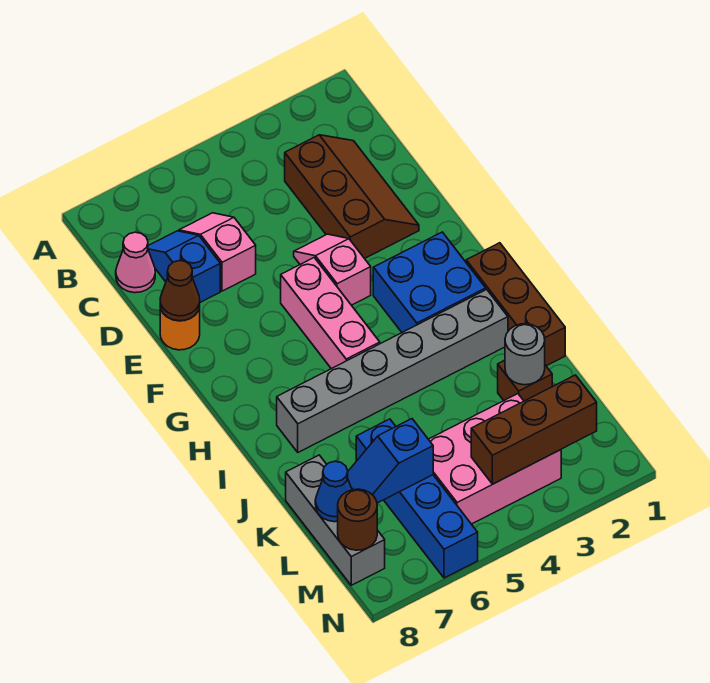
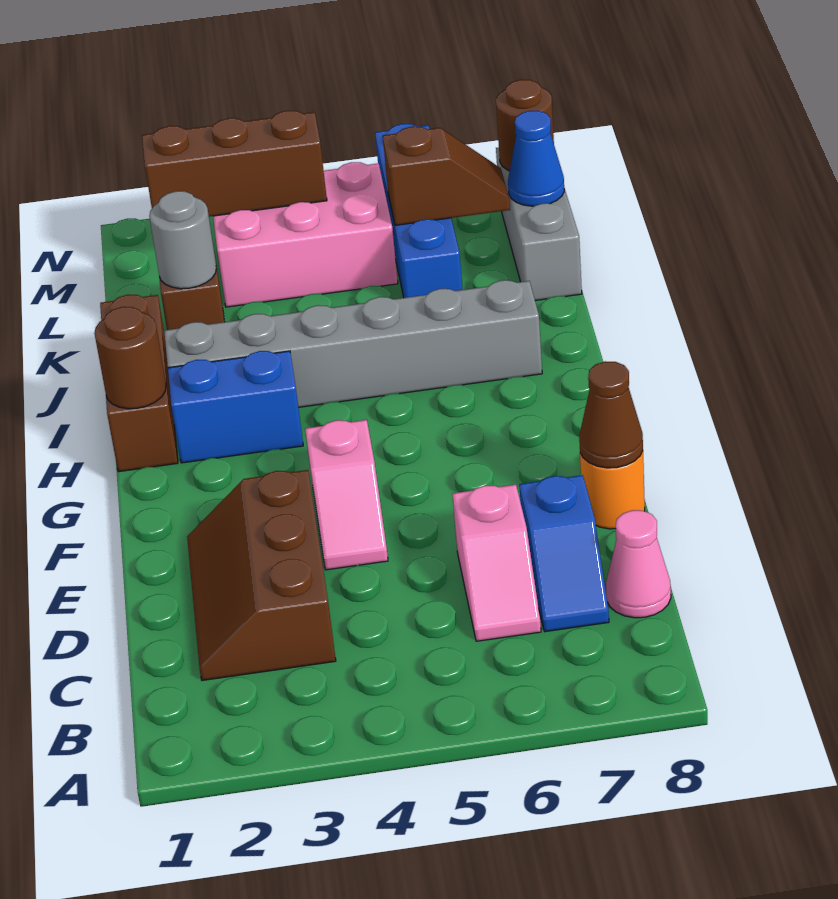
pink brick F5:H5 level 1 -> none
blue brick G2:H3 level 1 -> blue brick H2:H3 level 1
none -> brown round brick H1 level 2
blue slope L6:L7 level 2 top 6 -> brown slope L6:L7 level 2 top 6

